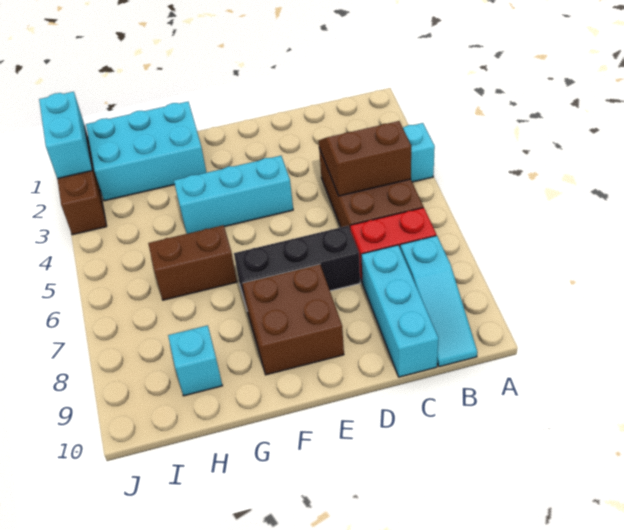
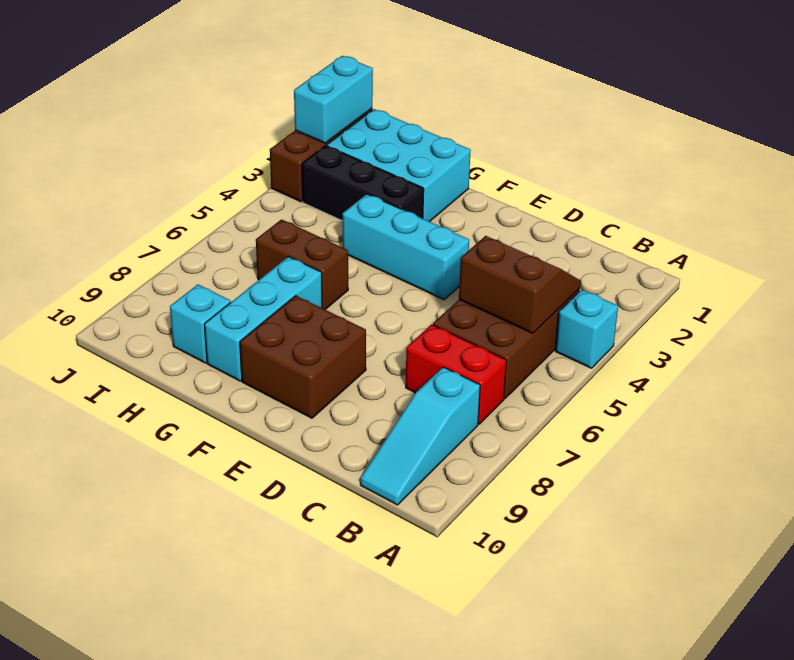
cyan brick C8:C10 level 1 -> cyan brick G7:G9 level 1
black brick D7:F7 level 1 -> black brick G3:I3 level 1

